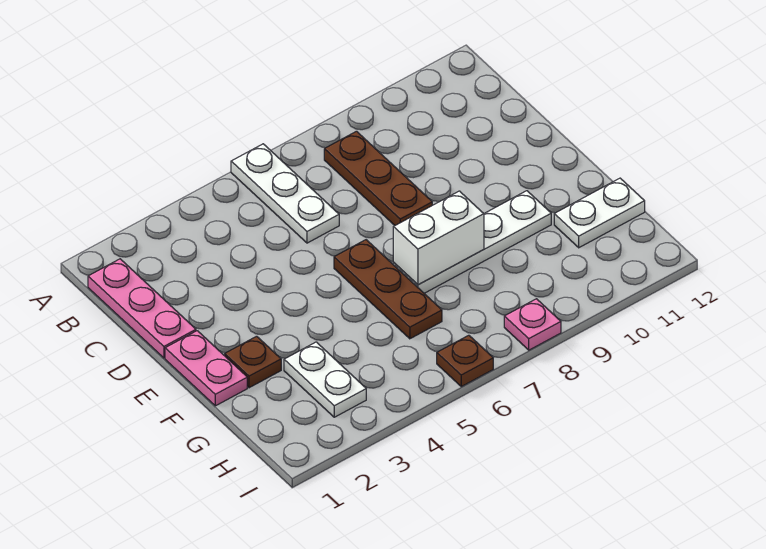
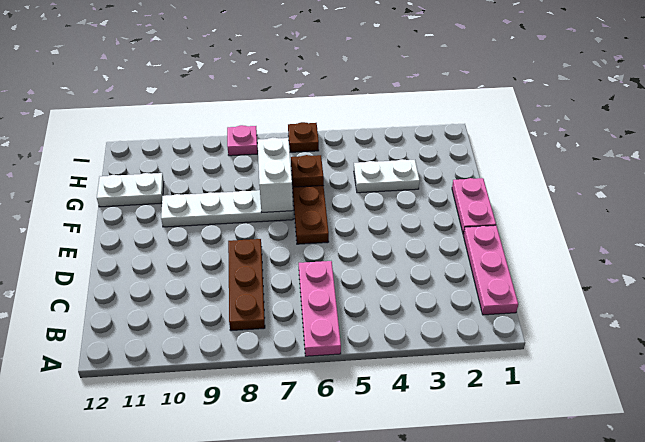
white plate A6:C6 level 1 -> pink plate A6:C6 level 1
brown plate F2 level 1 -> brown plate G6 level 2
white brick F7:F8 level 2 -> white brick F7:G7 level 2
white plate G3:H3 level 1 -> white plate G3:G4 level 1

